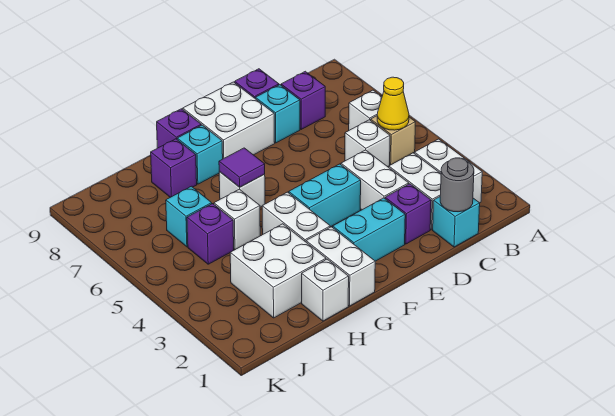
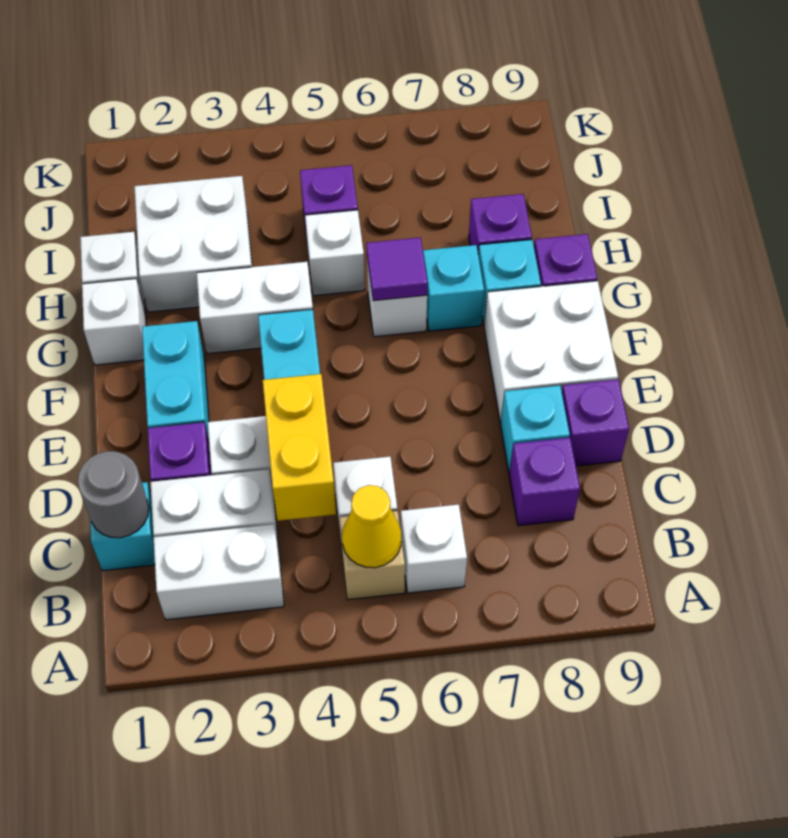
none -> yellow brick C4:D4 level 2
white brick G1:G2 level 1 -> white brick G1 level 1
cyan brick I6 level 1 -> cyan brick G7 level 1

